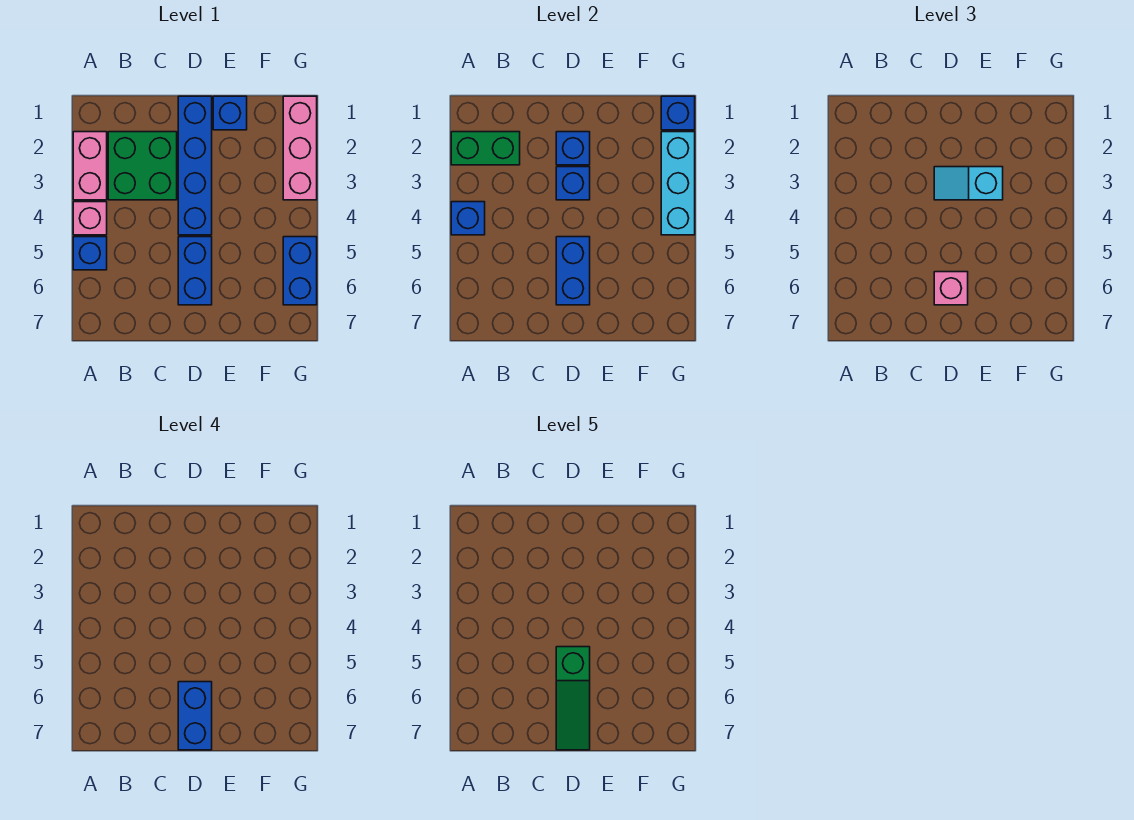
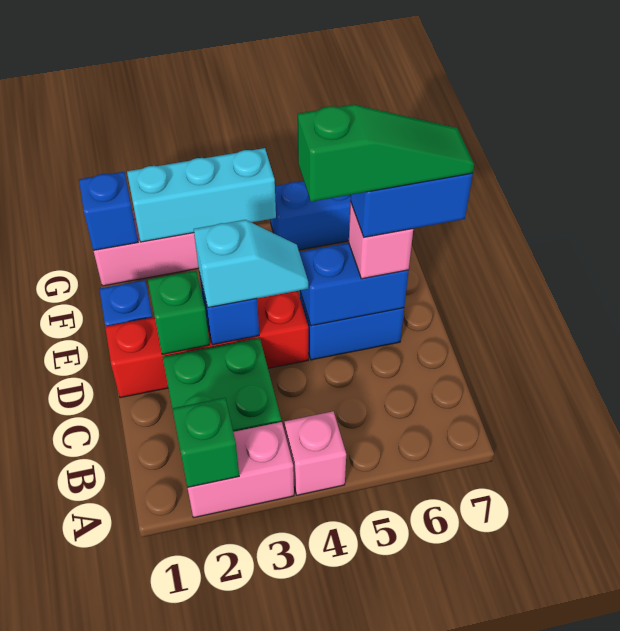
green brick A2:B2 level 2 -> green brick A2 level 2
blue brick A4 level 2 -> none
blue brick A5 level 1 -> none
blue brick D1:D4 level 1 -> red brick D1:D4 level 1
blue brick D2 level 2 -> green brick D2 level 2
cyan slope D3:E3 level 3 top E -> cyan slope D3:D4 level 3 top 3

